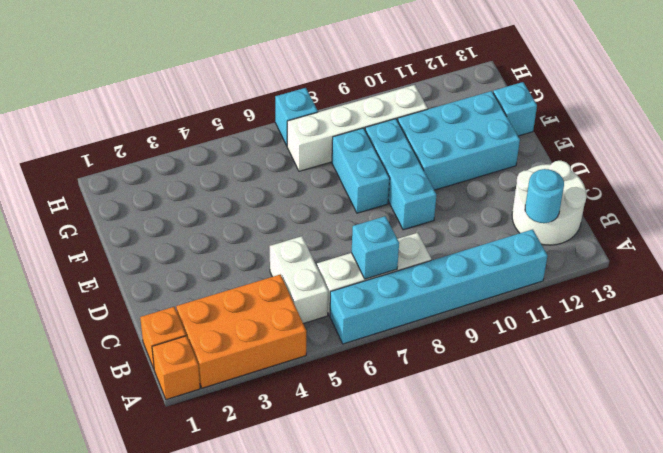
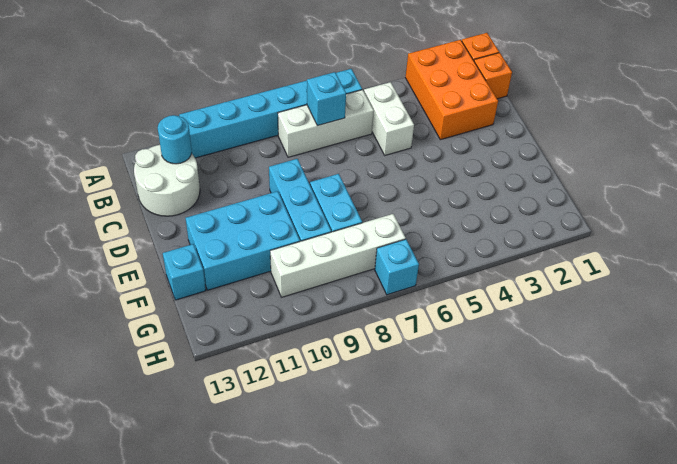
orange brick A2:B4 level 1 -> orange brick A2:C3 level 1

